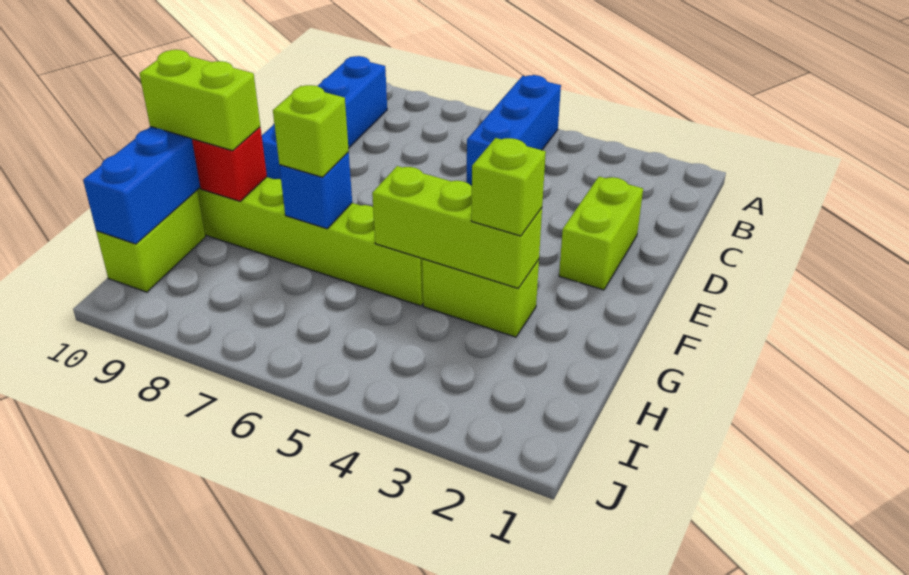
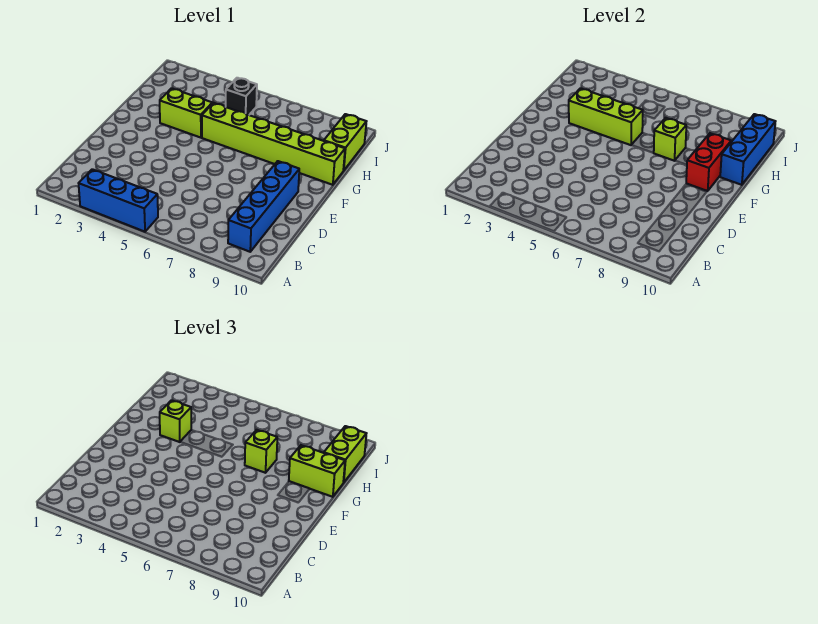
blue brick A5:C5 level 1 -> blue brick A3:A5 level 1
lime brick D2:E2 level 1 -> lime brick H10:I10 level 3
blue brick G7 level 2 -> lime brick G7 level 2
red brick G9 level 2 -> red brick F9:G9 level 2
none -> black brick I5 level 1

